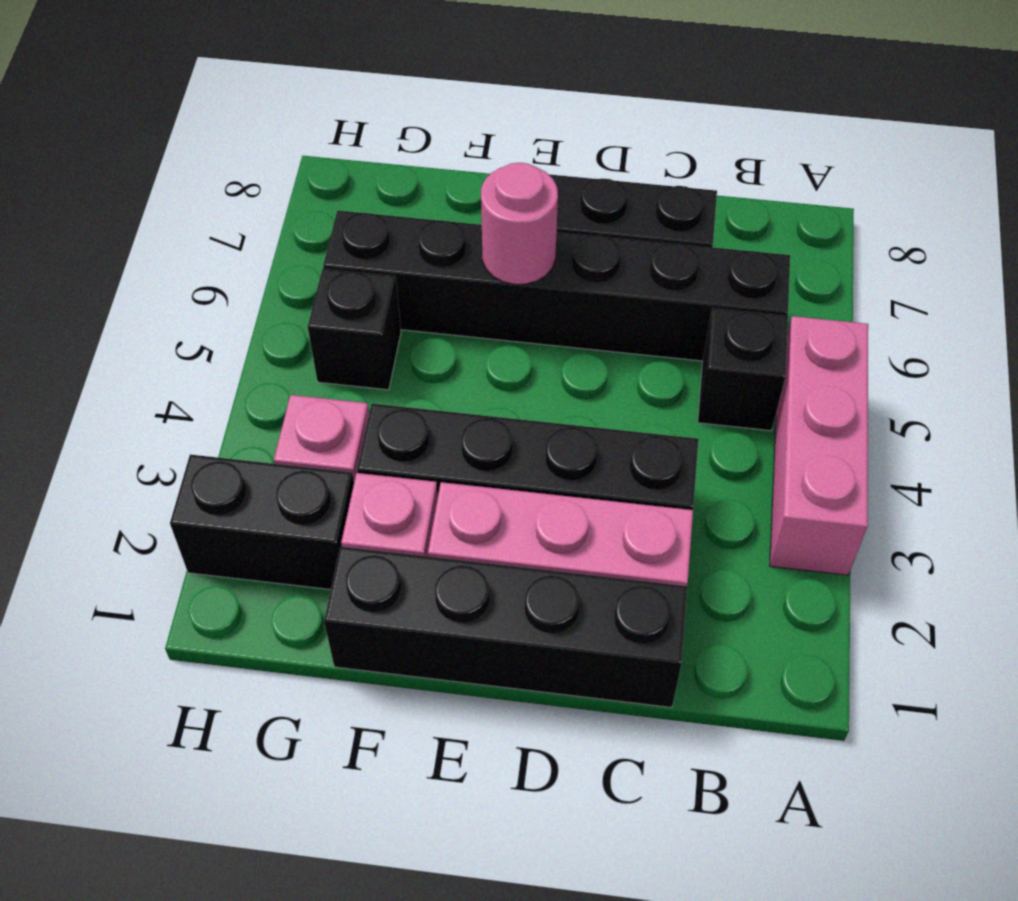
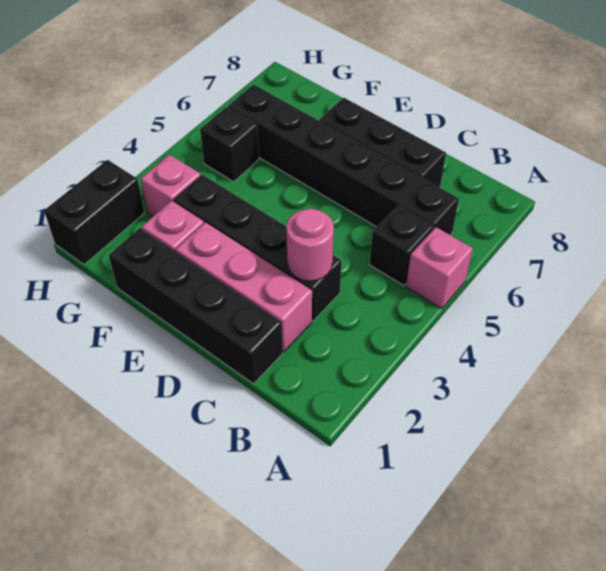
pink brick A3:A5 level 1 -> pink brick A5 level 1
pink round brick E6 level 2 -> pink round brick C3 level 2
black brick G2:H2 level 1 -> black brick H1:H2 level 1

